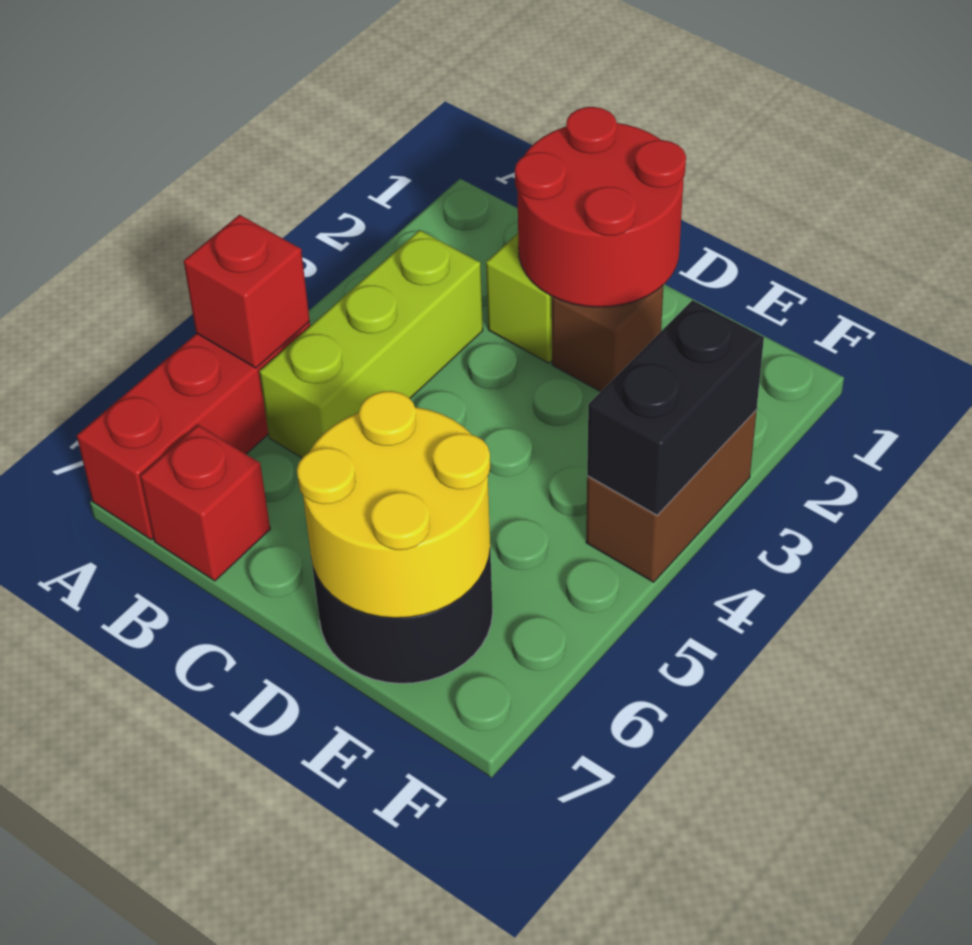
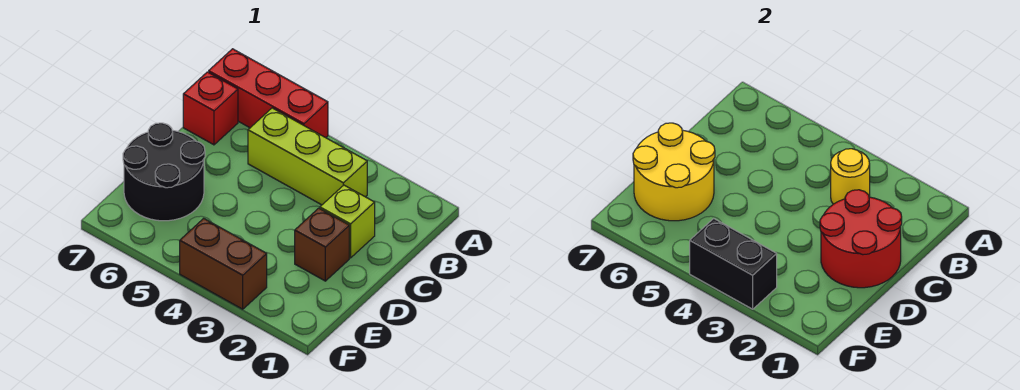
red brick A5 level 2 -> none
none -> yellow round brick B3 level 2

